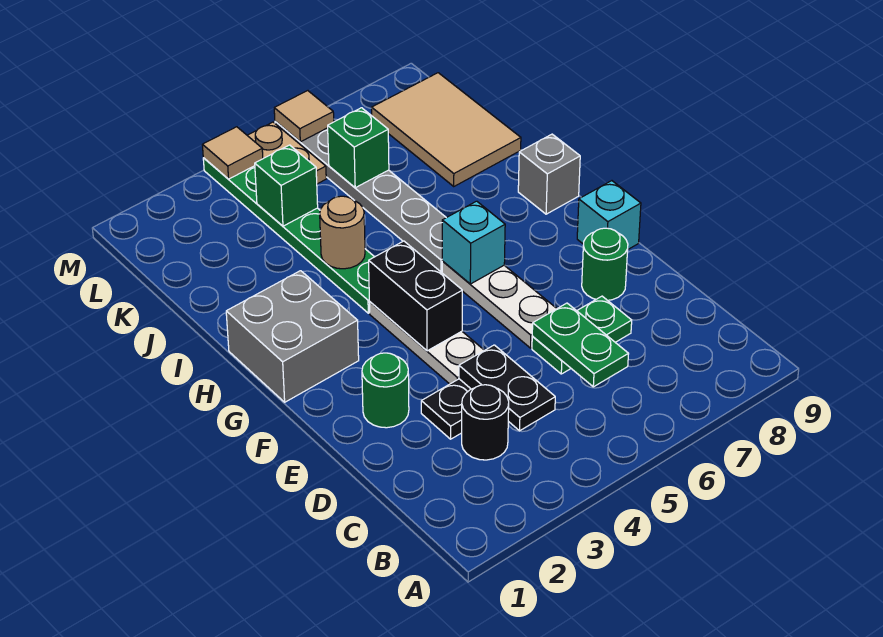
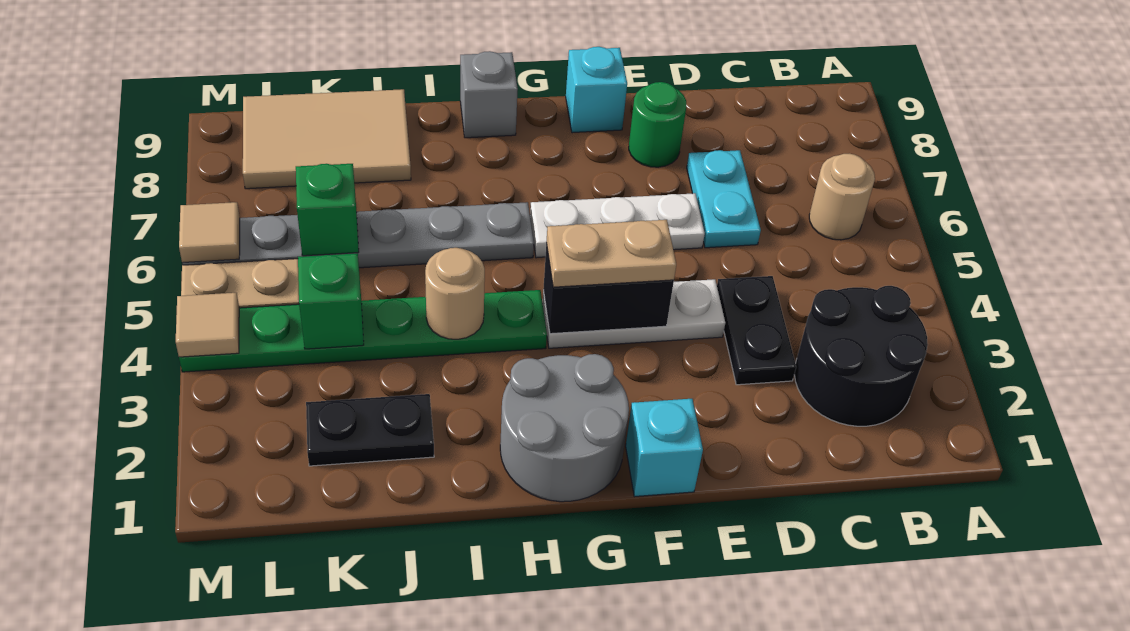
none -> tan round brick B6 level 1
black round brick C3 level 1 -> black round brick B2:C3 level 1
black plate C4:D4 level 2 -> black plate J2:K2 level 1
green plate C6:D6 level 2 -> none
green plate D6:D7 level 1 -> cyan plate D6:D7 level 1
green round brick E2 level 1 -> none
none -> tan plate F4:G4 level 3
grey brick G1:H2 level 1 -> grey round brick G1:H2 level 1
cyan brick G6 level 2 -> cyan brick F1 level 1

